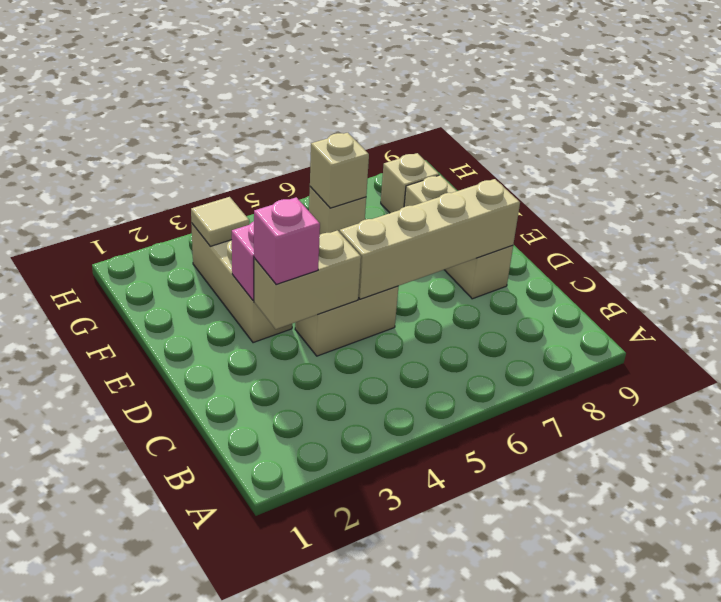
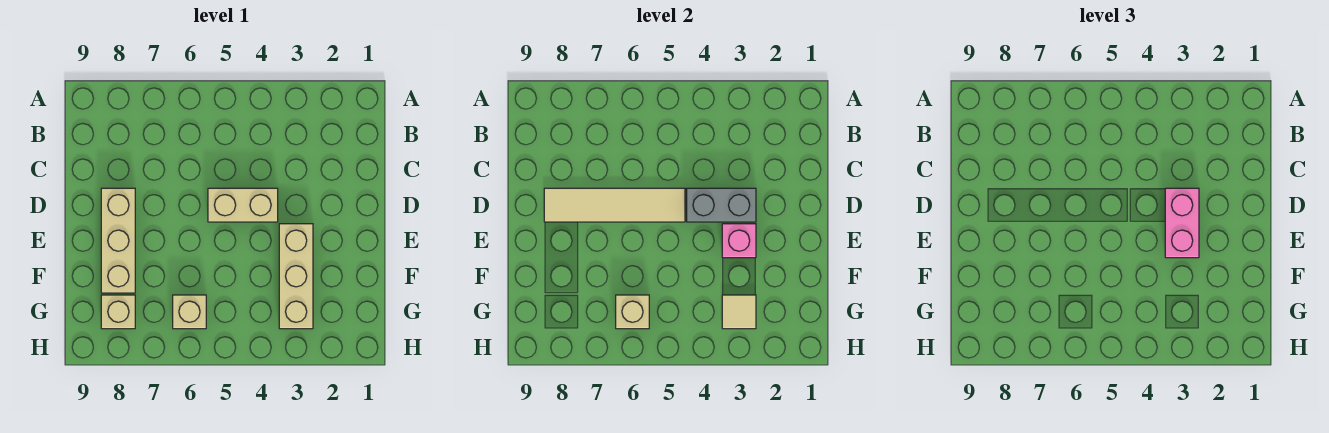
tan brick D3:D4 level 2 -> grey brick D3:D4 level 2
pink brick D3 level 3 -> pink brick D3:E3 level 3
tan brick D5:D8 level 2 -> tan tile D5:D8 level 2

